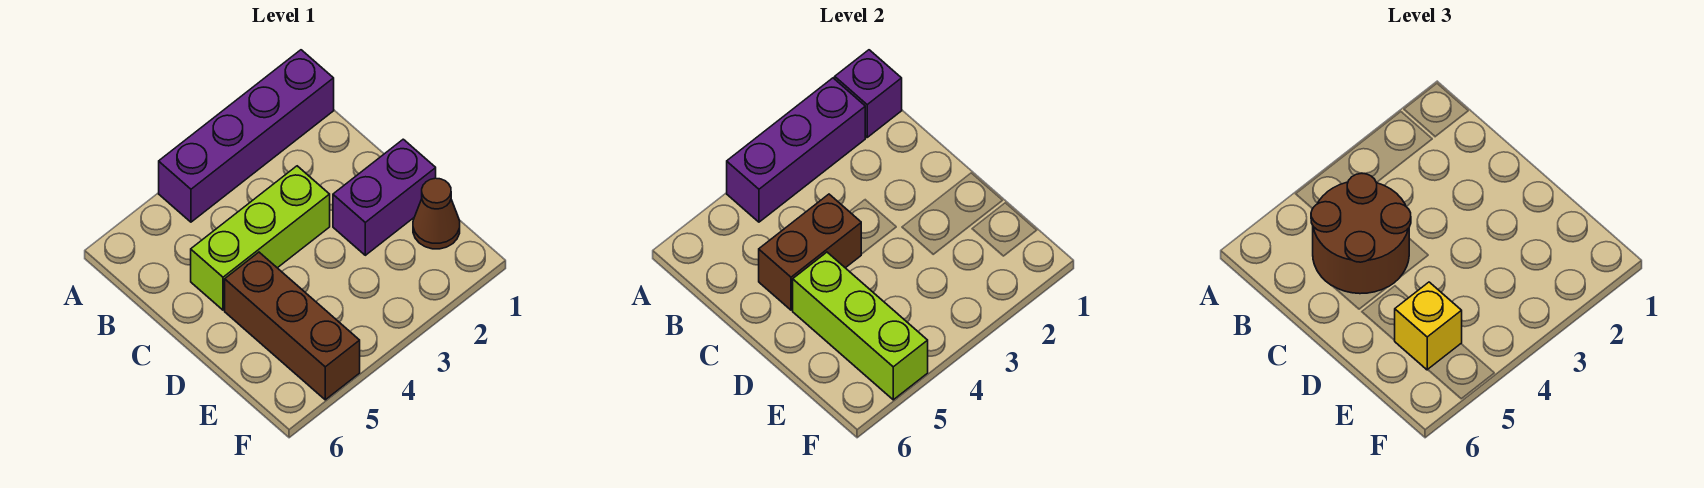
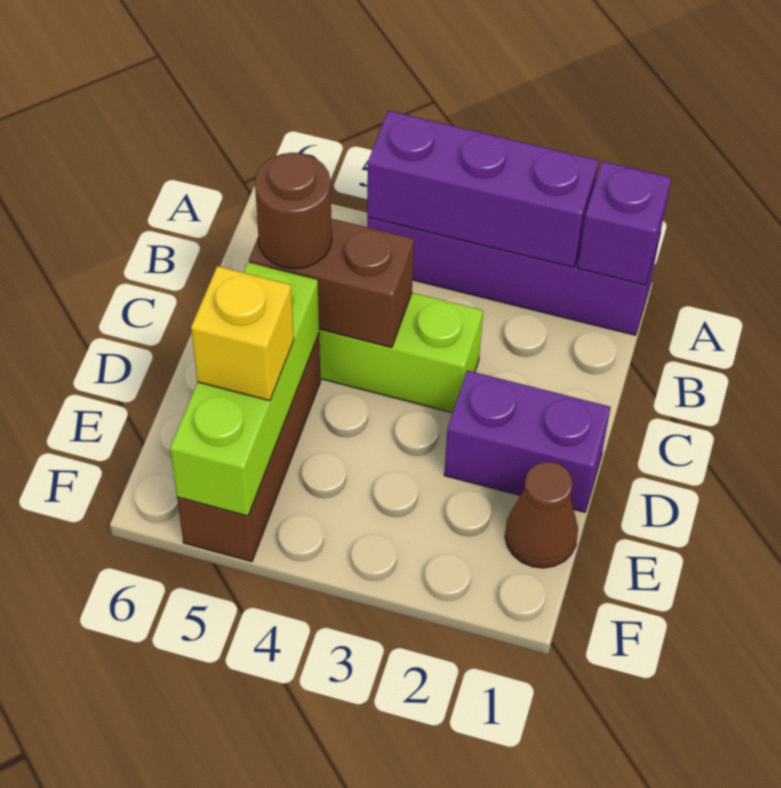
brown round brick B4:C5 level 3 -> brown round brick C5 level 3

